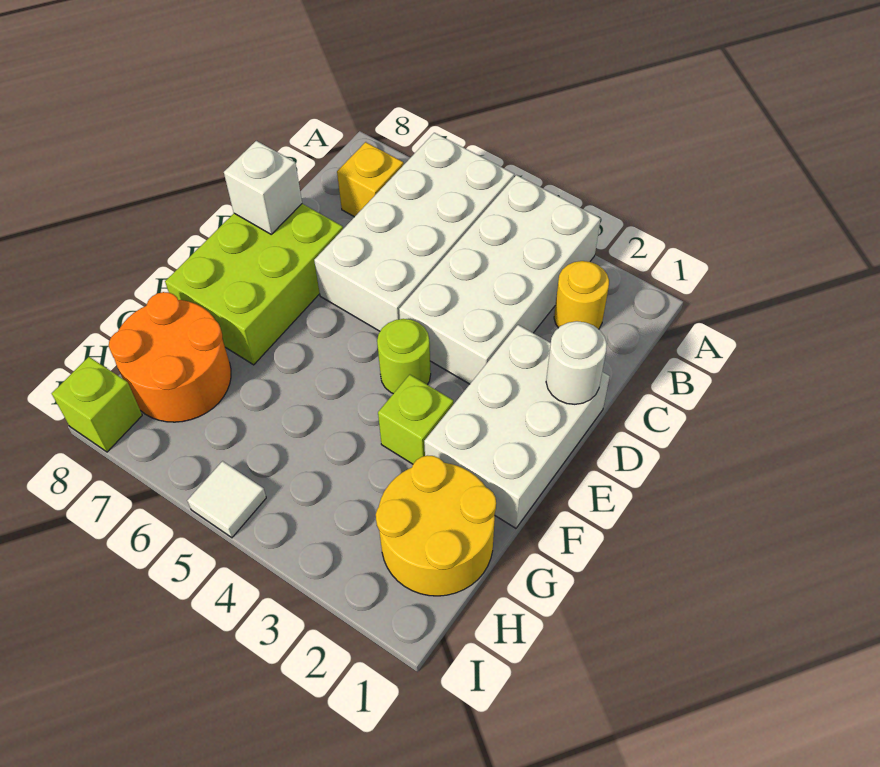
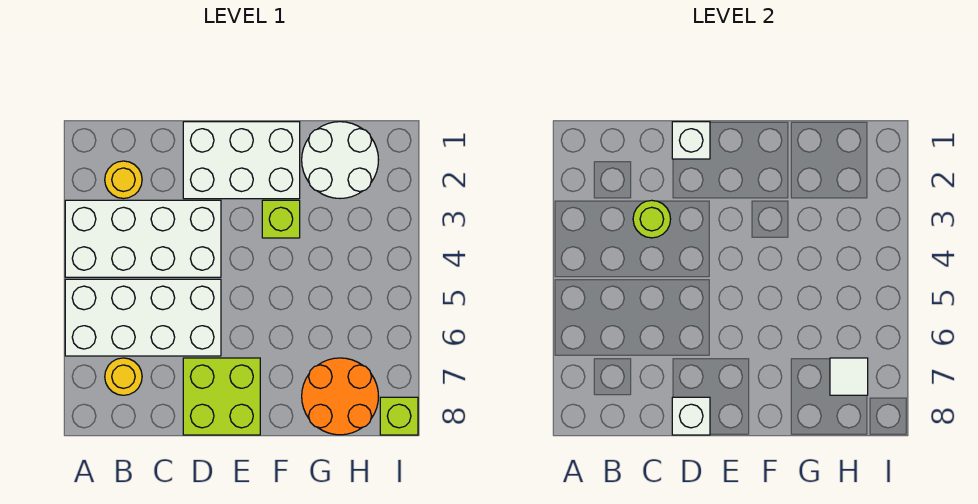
yellow brick B7 level 1 -> yellow round brick B7 level 1
white round brick D1 level 2 -> white brick D1 level 2
lime brick D7:F8 level 1 -> lime brick D7:E8 level 1
lime round brick E4 level 1 -> lime round brick C3 level 2
yellow round brick G1:H2 level 1 -> white round brick G1:H2 level 1
white tile I5 level 1 -> white tile H7 level 2

